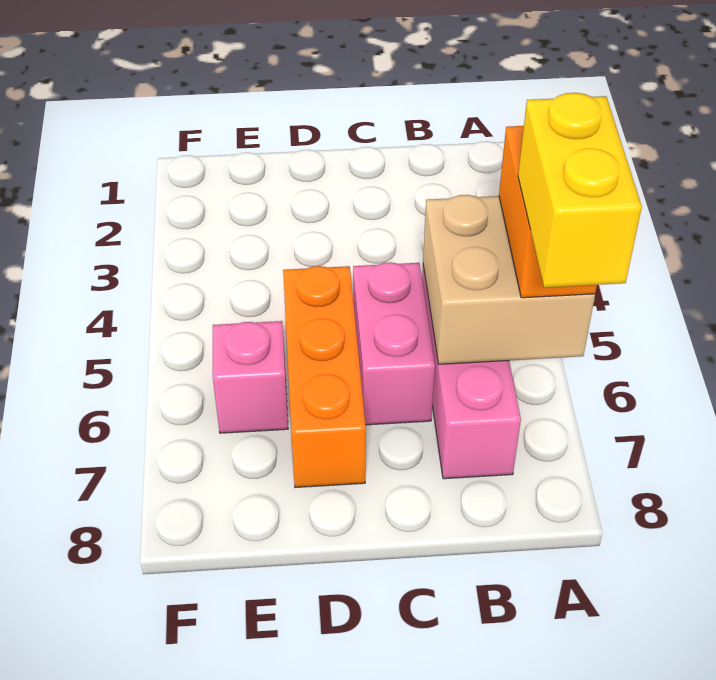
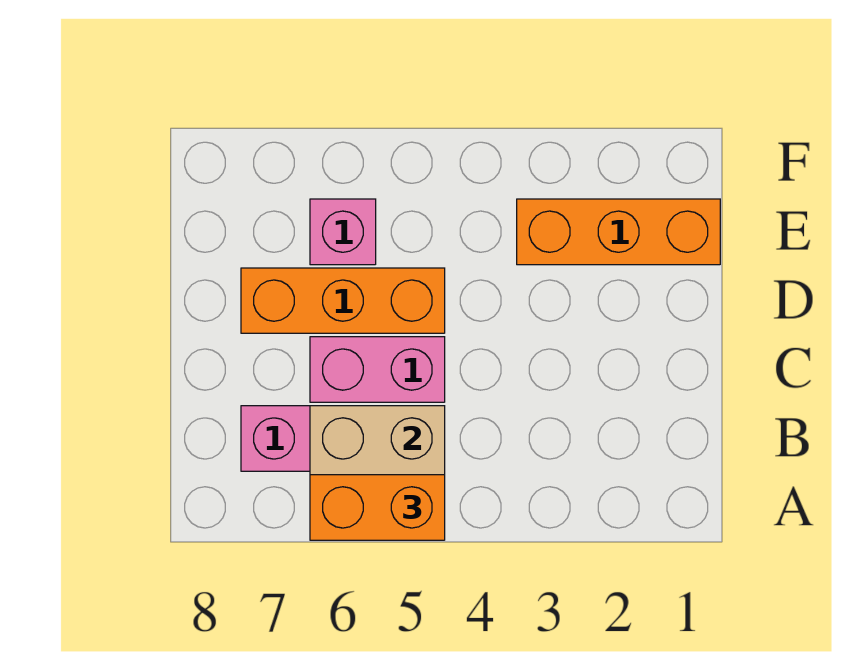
yellow brick A6:A7 level 4 -> none
none -> orange brick E1:E3 level 1

